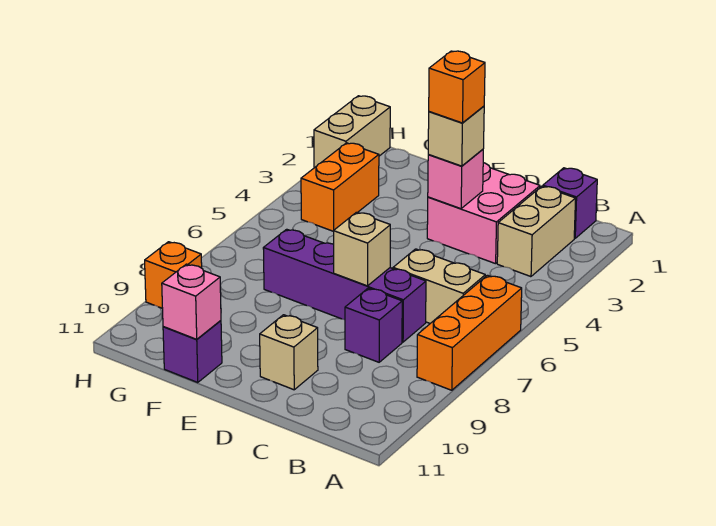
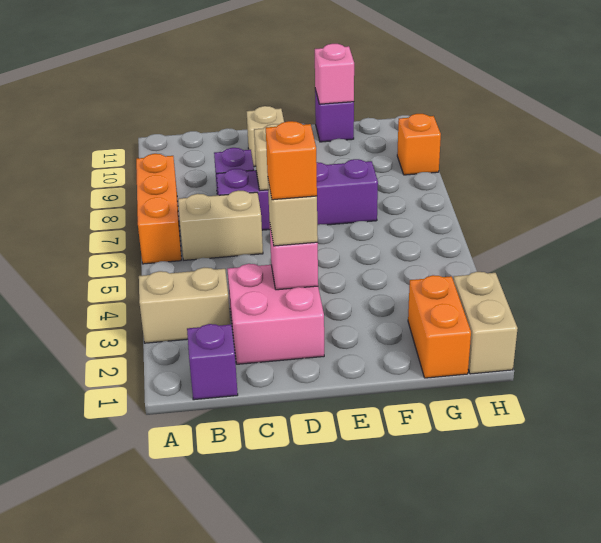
tan brick B2:B3 level 1 -> tan brick A3:B3 level 1
orange brick G3:G4 level 1 -> orange brick G1:G2 level 1

